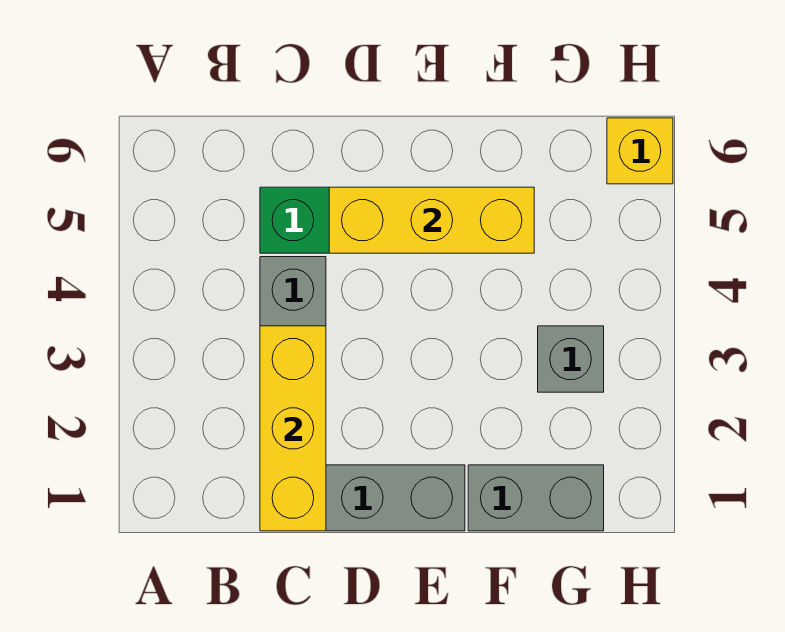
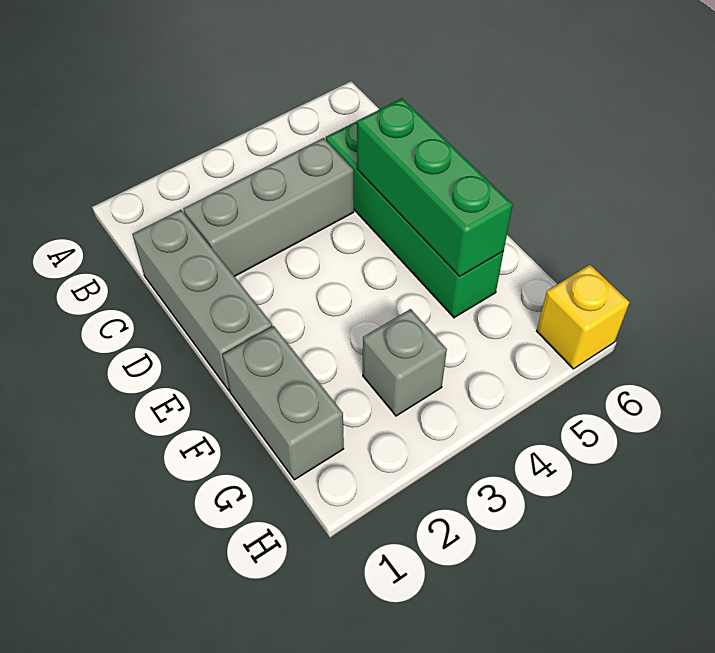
yellow brick C1:C3 level 2 -> none
yellow brick D5:F5 level 2 -> green brick D5:F5 level 2

